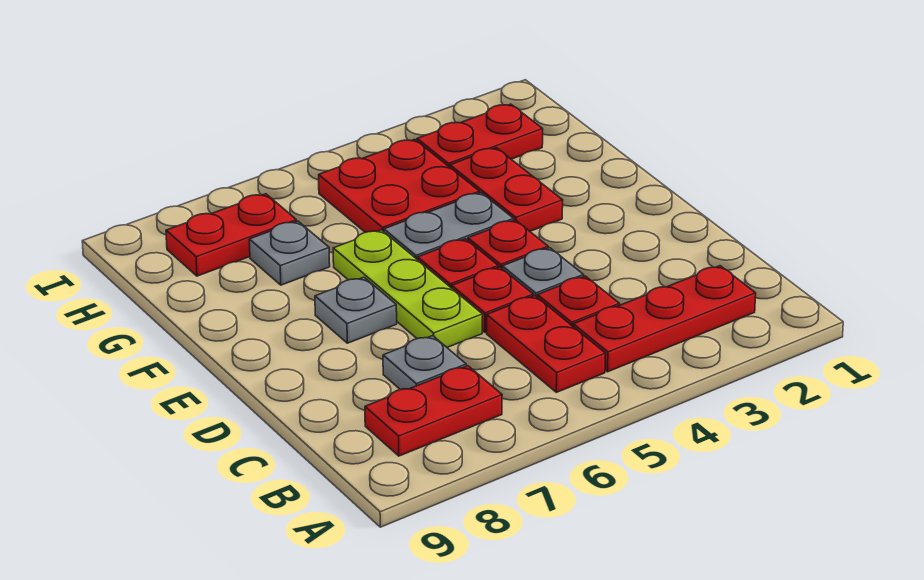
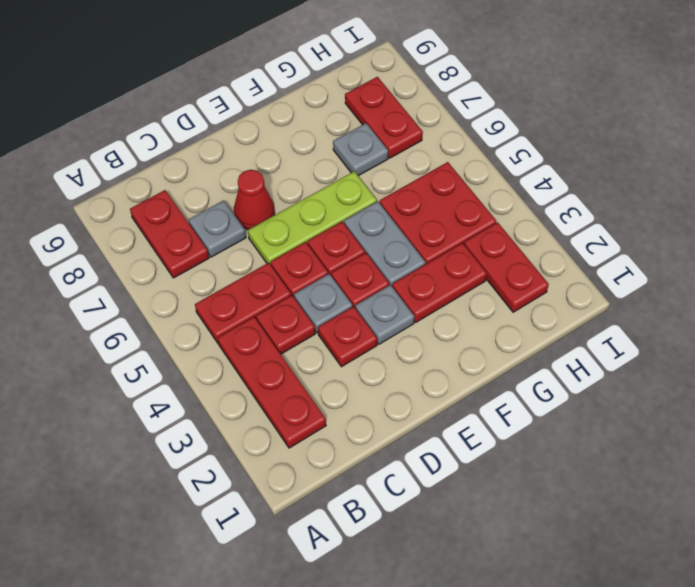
none -> red plate D3 level 1
none -> red cone D7 level 1
grey plate E7 level 1 -> grey plate E3 level 1

